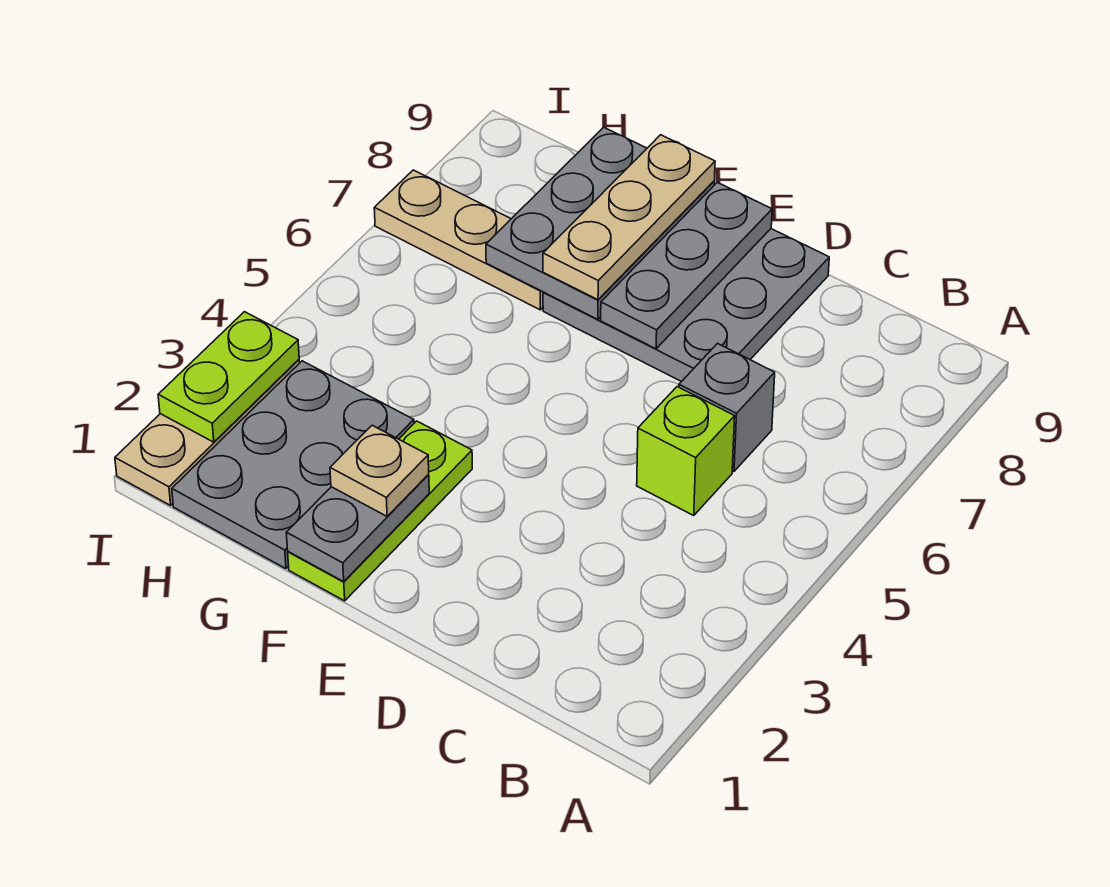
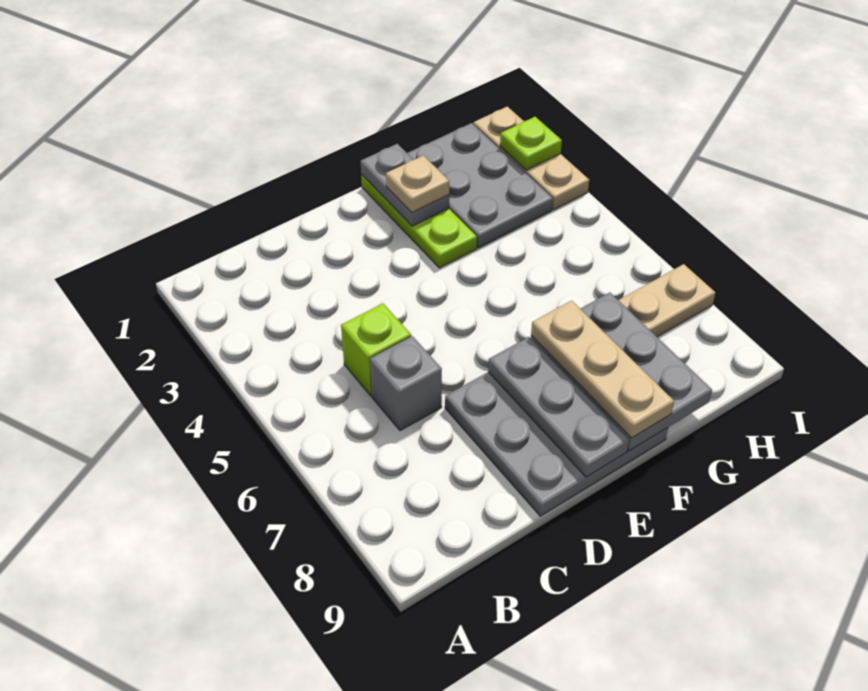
lime plate I2:I3 level 2 -> lime plate I2 level 2

